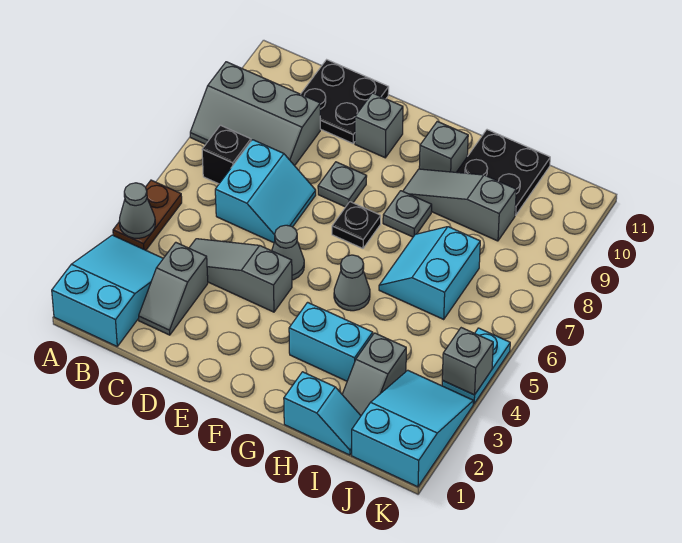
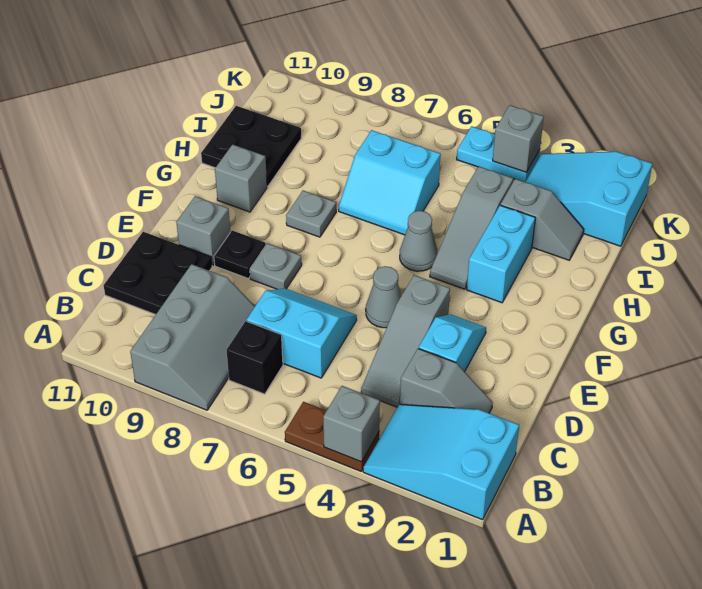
grey cone A4 level 2 -> grey brick A4 level 2
black plate F7 level 1 -> black plate E9 level 1
grey slope G9:I9 level 1 top I -> grey slope G4:I4 level 1 top I
cyan slope H1:I1 level 1 top H -> cyan slope D3:E3 level 1 top D

